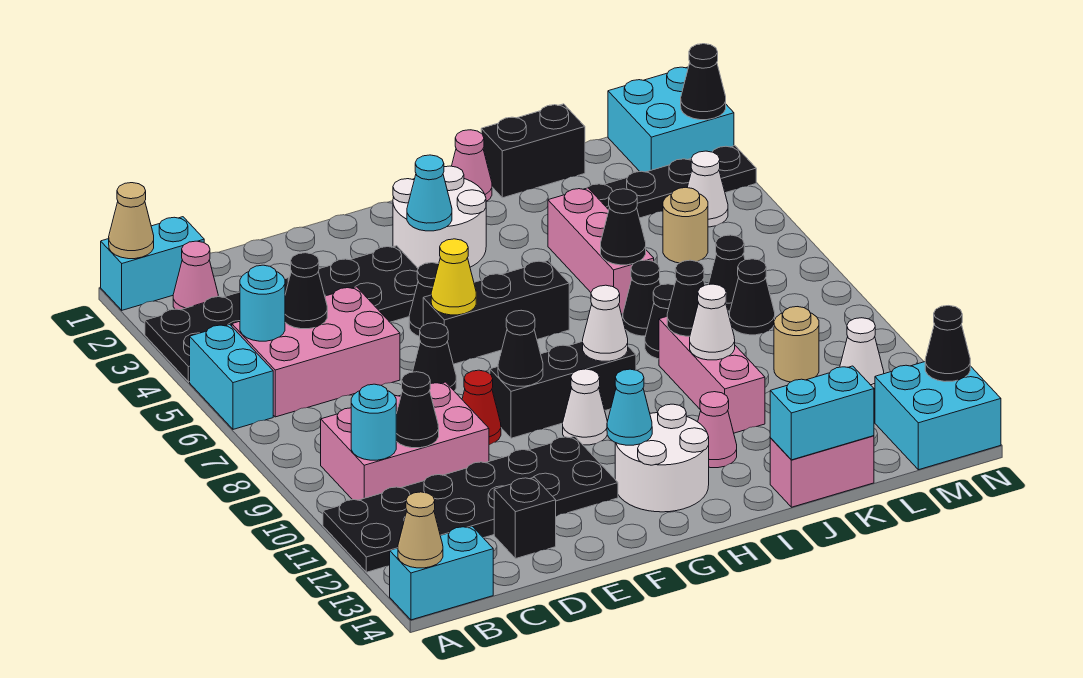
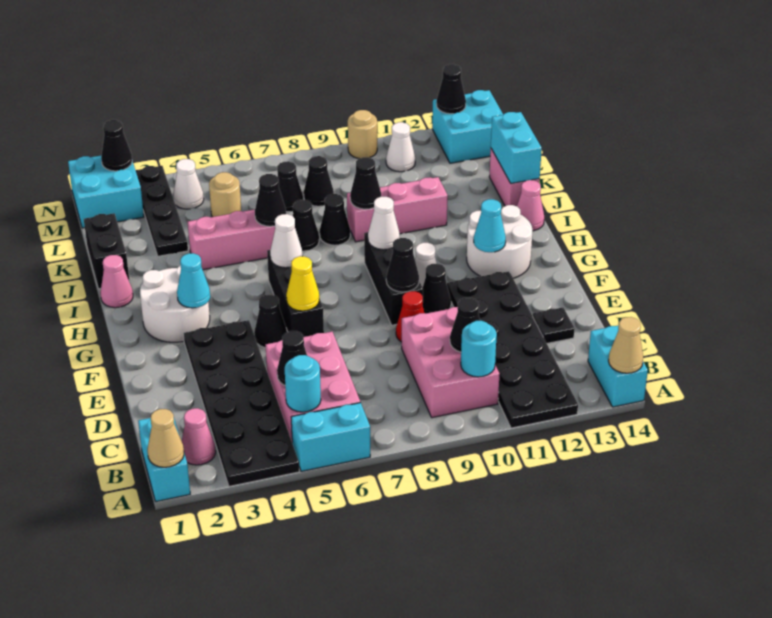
black brick D13 level 1 -> black plate D13 level 1
black cone E7 level 1 -> black cone F10 level 1
pink cone I12 level 1 -> pink cone I14 level 1
white cone J10 level 2 -> white cone H6 level 2
tan round brick L10 level 1 -> tan round brick N10 level 1

